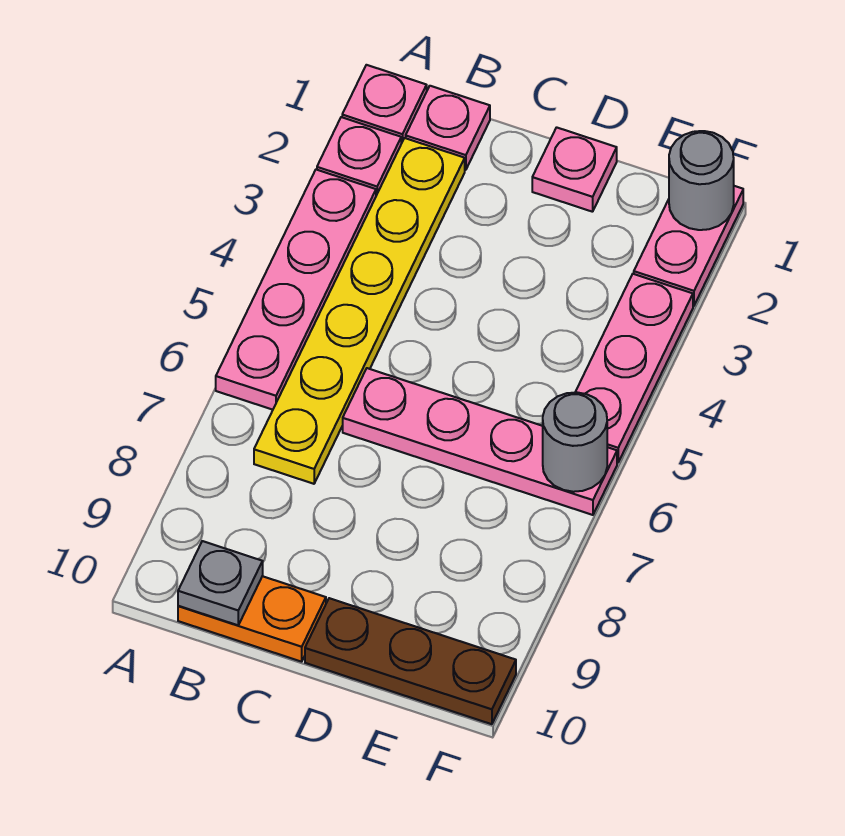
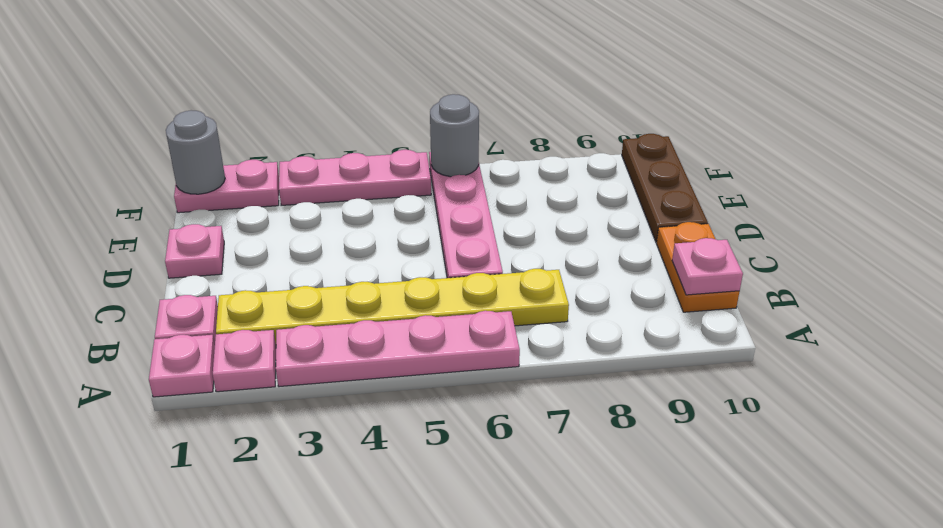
grey plate B10 level 2 -> pink plate B10 level 2

